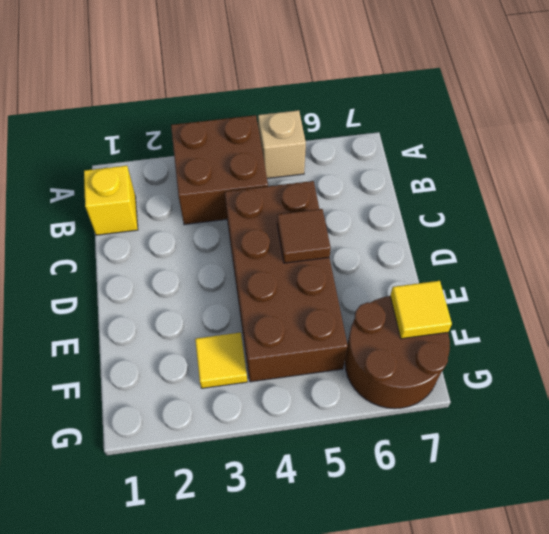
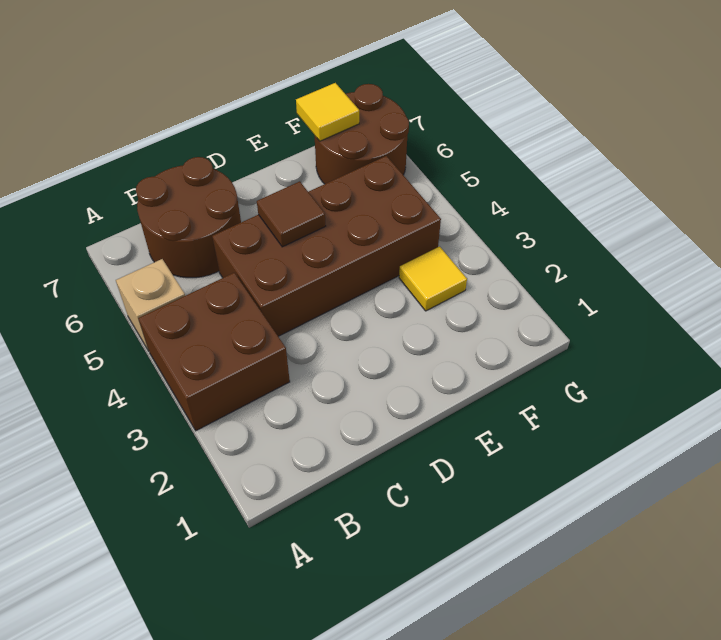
yellow brick B1 level 1 -> none
none -> brown round brick B6:C7 level 1

